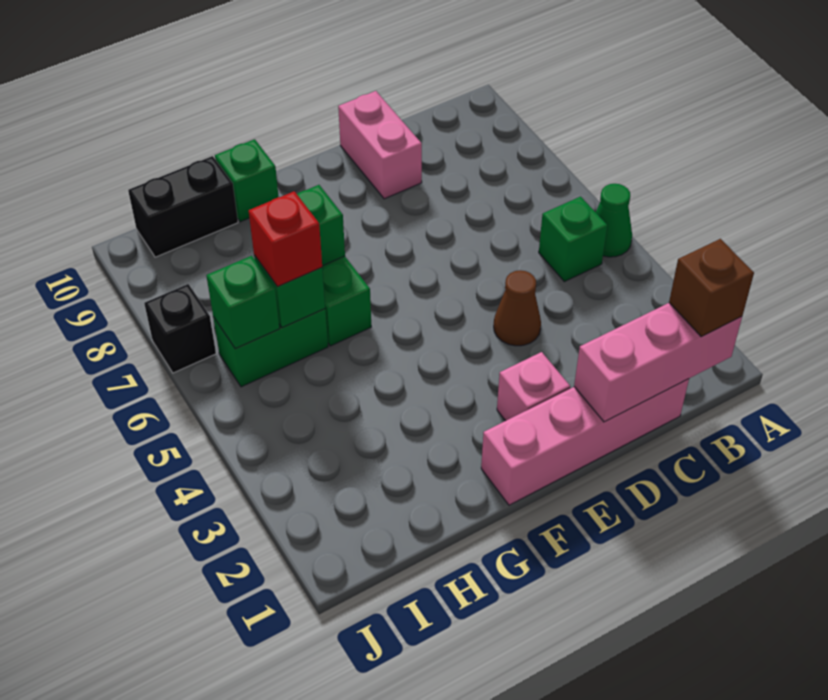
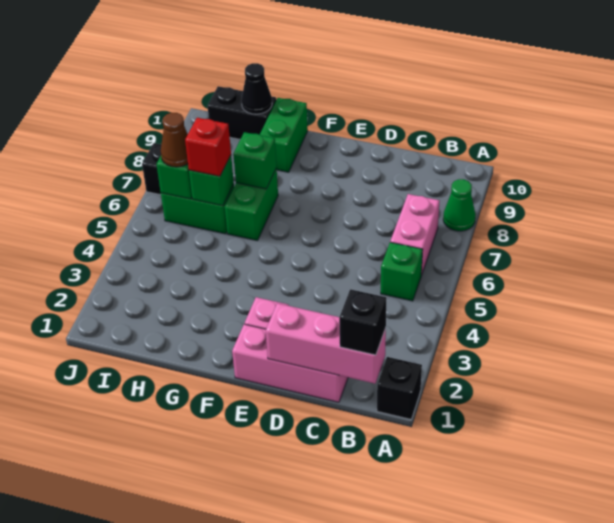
none -> black brick A1 level 1
green cone A5 level 1 -> green cone A8 level 1
brown brick B1 level 3 -> black brick B1 level 3
pink brick C1:F1 level 1 -> pink brick C1:E1 level 1
brown cone D4 level 1 -> brown cone I6 level 3
pink brick D9:D10 level 1 -> pink brick B6:B7 level 1
green brick G10 level 1 -> green brick G9:G10 level 1
none -> black cone H10 level 2

